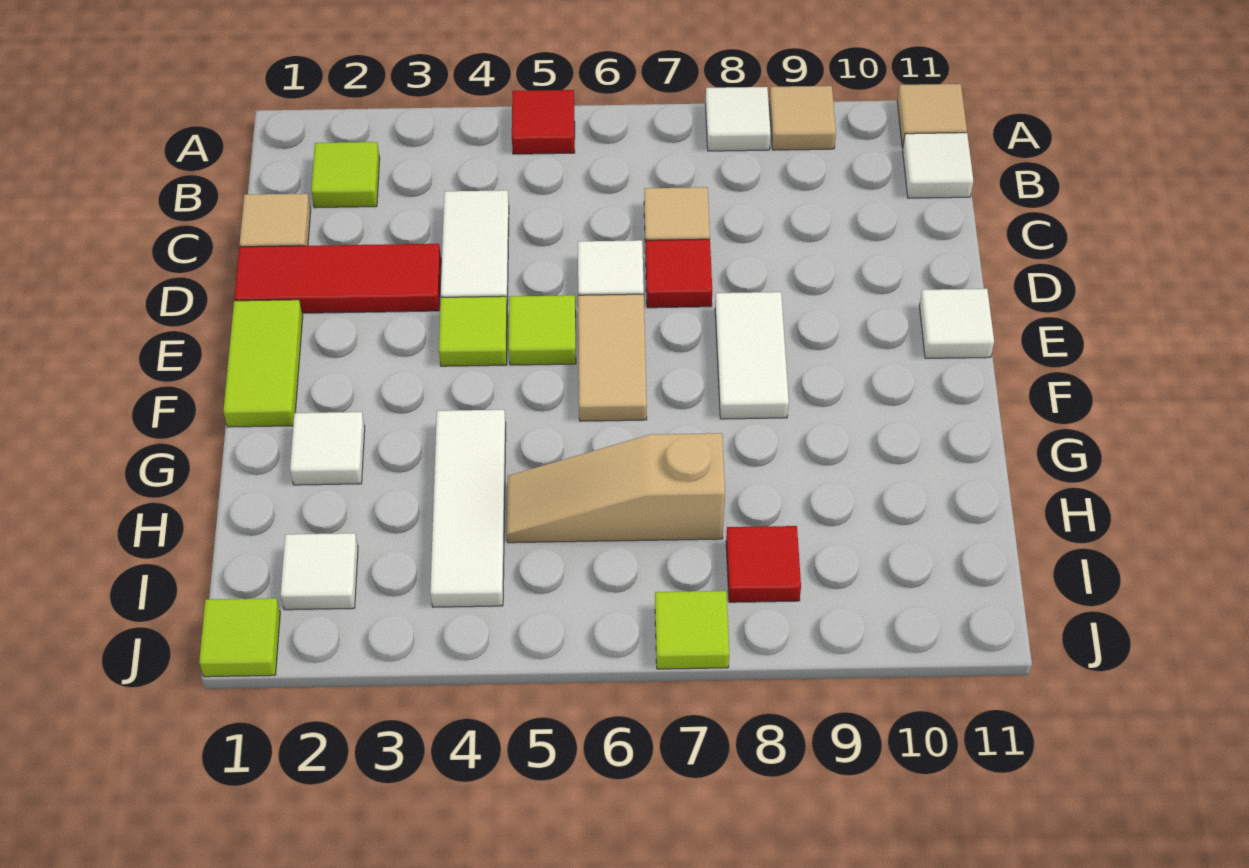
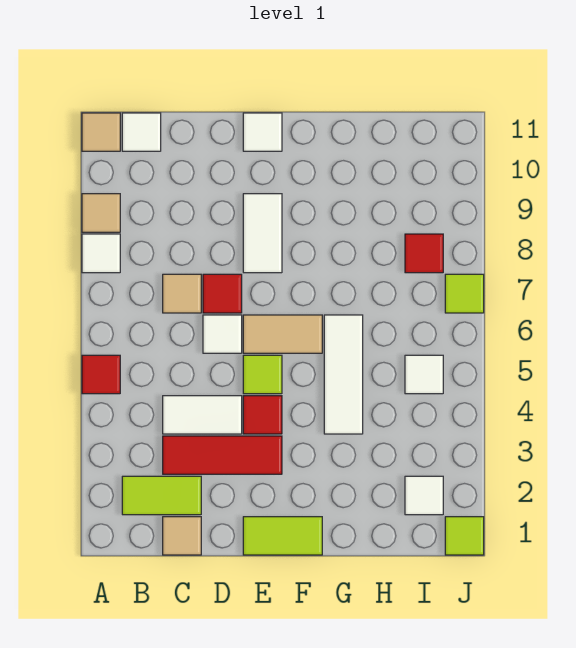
lime tile B2 level 1 -> lime tile B2:C2 level 1
red tile D1:D3 level 1 -> red tile C3:E3 level 1
lime tile E4 level 1 -> red tile E4 level 1
white tile E8:F8 level 1 -> white tile E8:E9 level 1
white tile G2 level 1 -> white tile I5 level 1
white tile G4:I4 level 1 -> white tile G4:G6 level 1
tan slope H5:H7 level 1 top 7 -> none

